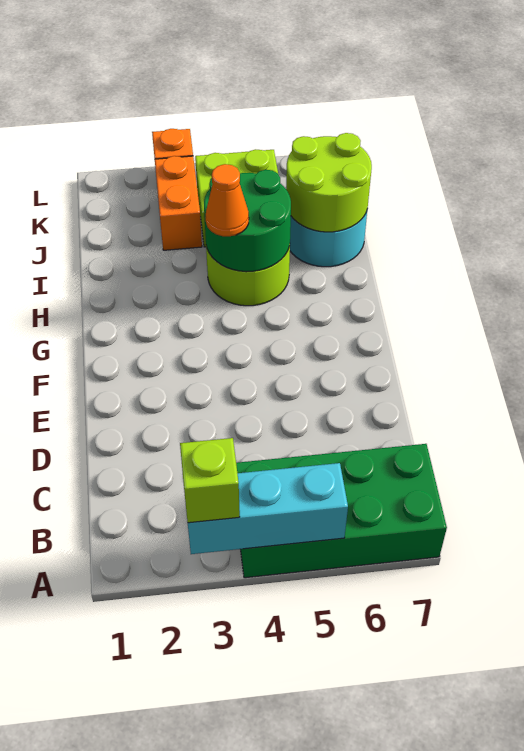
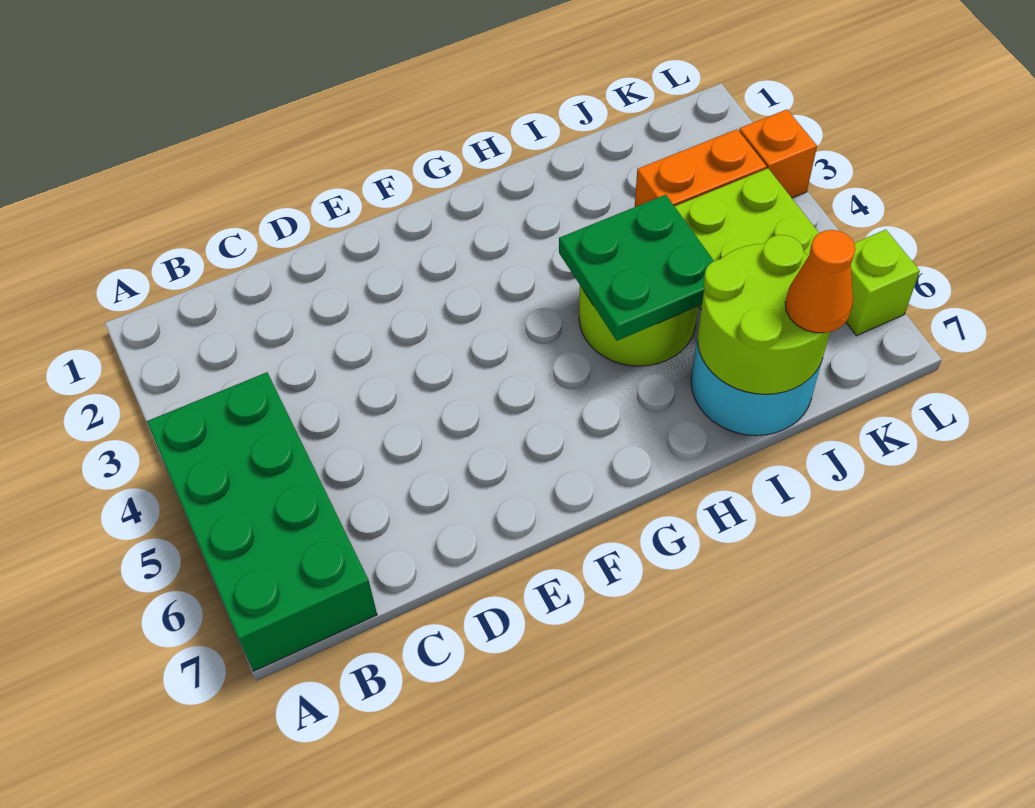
cyan brick A3:A5 level 2 -> none
lime brick A3 level 3 -> lime brick L6 level 1
green round brick H4:I5 level 2 -> green plate H4:I5 level 2
orange cone H4 level 3 -> orange cone J7 level 3

